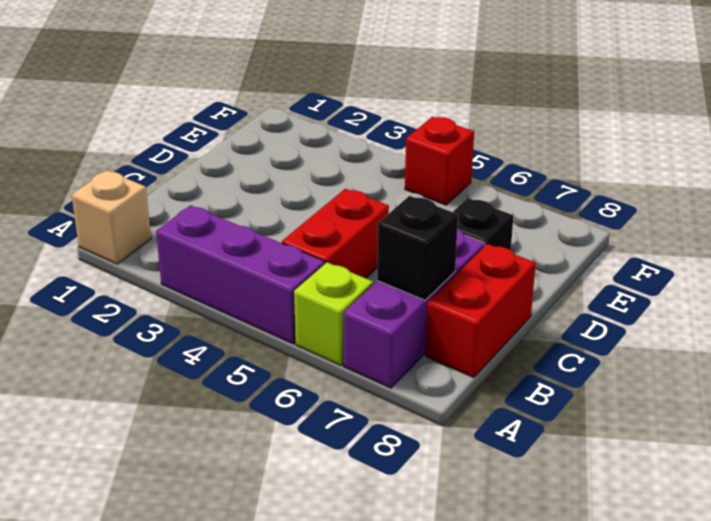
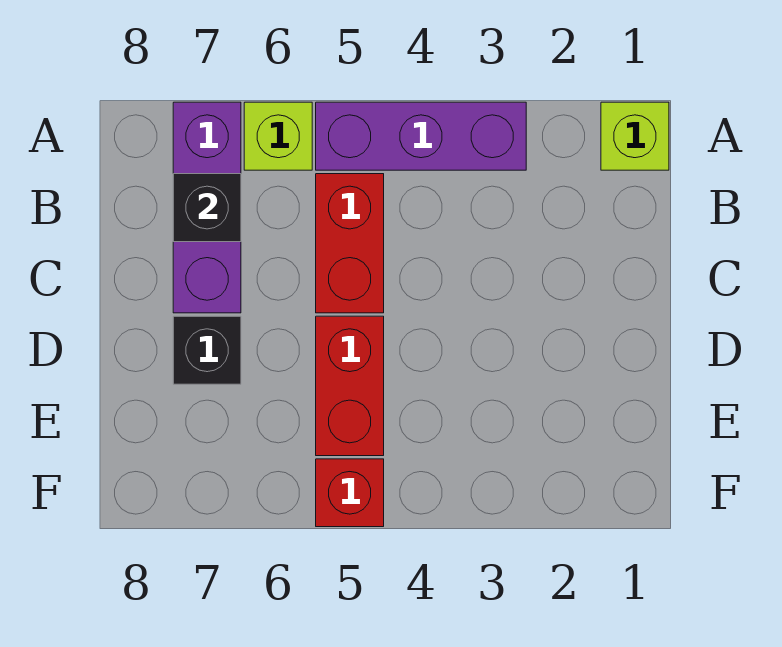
tan brick A1 level 1 -> lime brick A1 level 1
red brick B8:C8 level 1 -> red brick D5:E5 level 1

